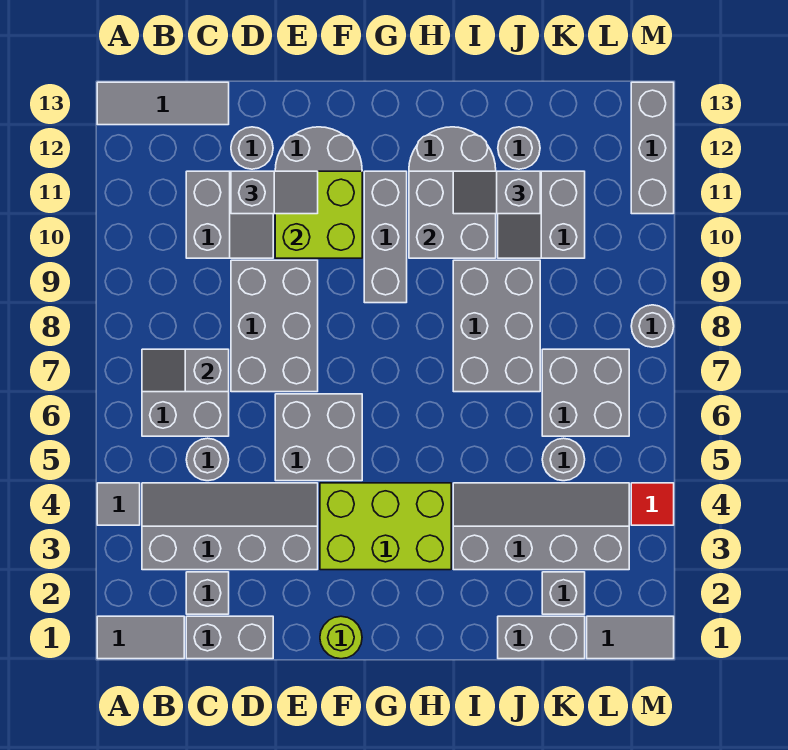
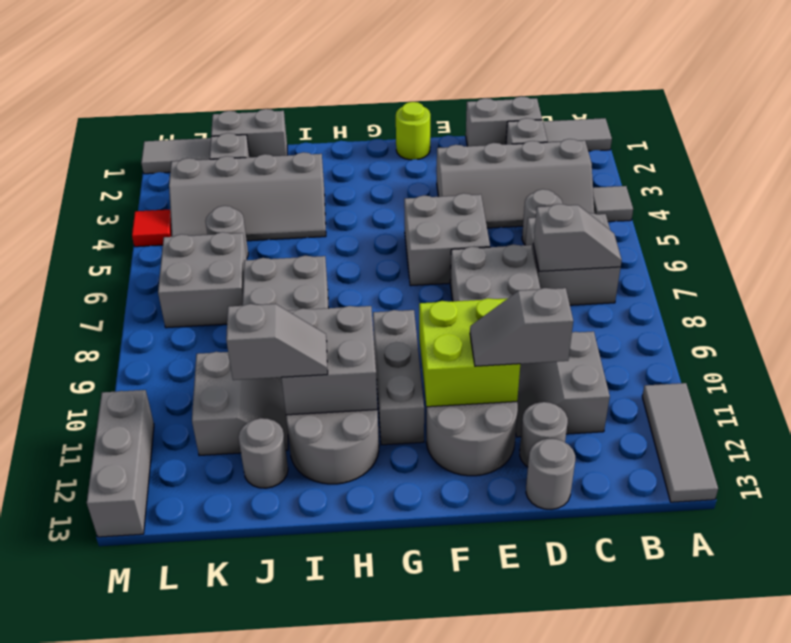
grey tile A13:C13 level 1 -> grey tile A11:A13 level 1
lime brick F3:H4 level 1 -> none
grey round brick M8 level 1 -> grey round brick D13 level 1

